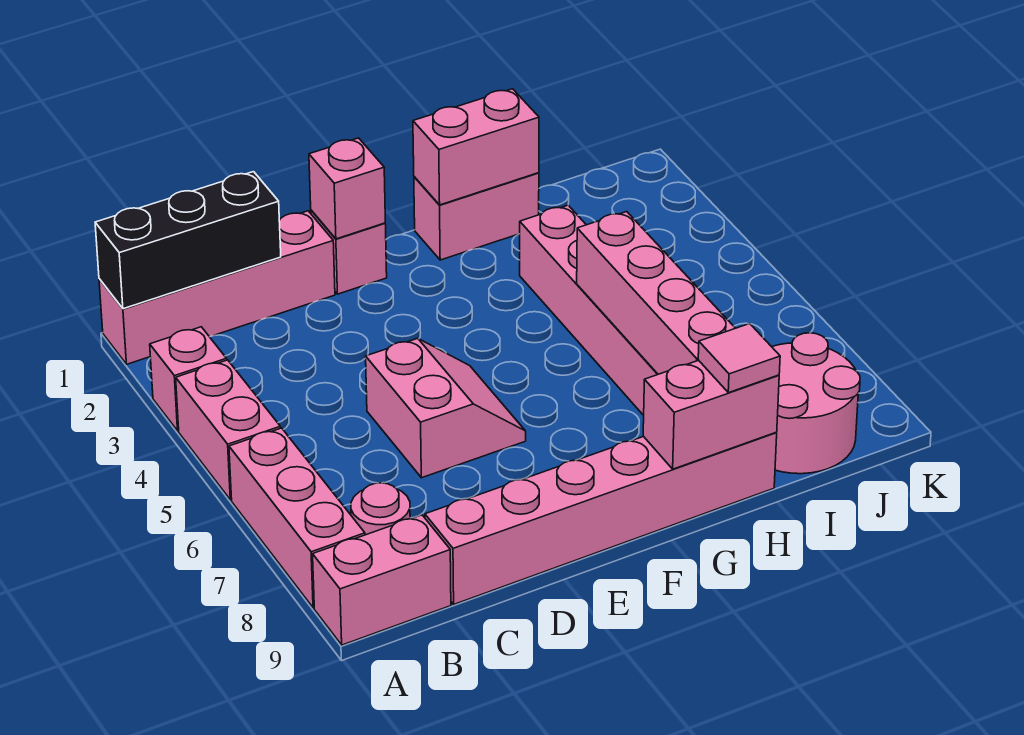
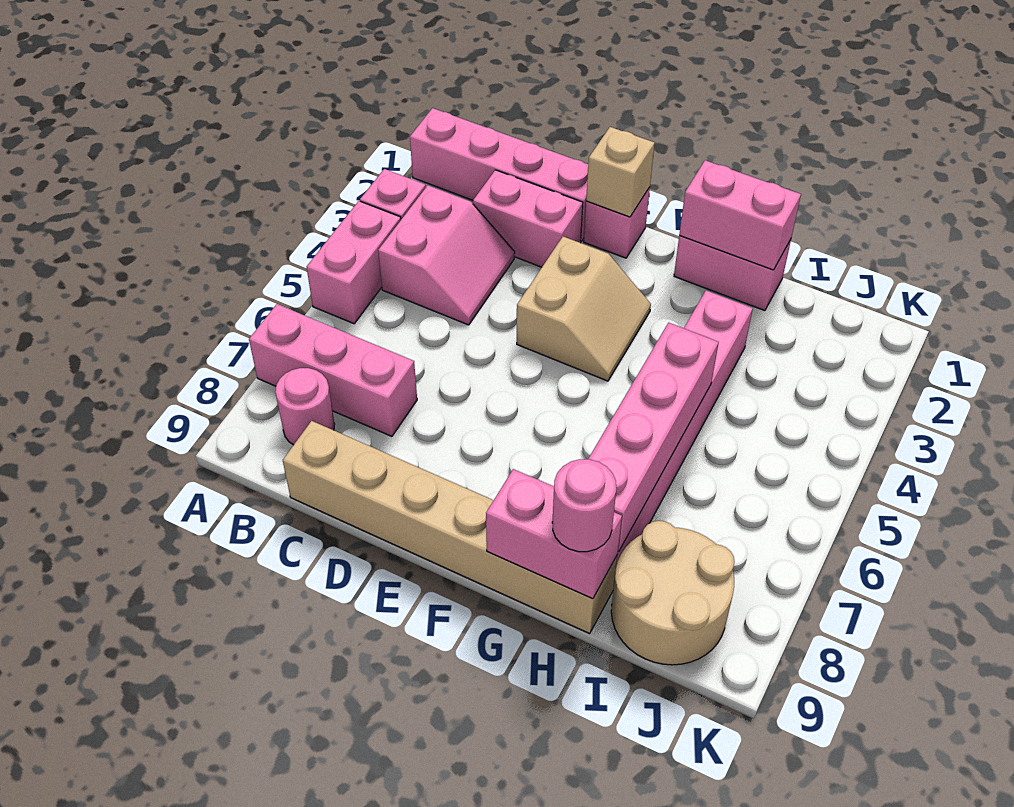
black brick A1:C1 level 2 -> none
pink brick A6:A8 level 1 -> pink brick A7:C7 level 1
pink brick A9:B9 level 1 -> pink brick C2:D2 level 1
pink brick C9:H9 level 1 -> tan brick C9:H9 level 1
pink slope D5:E6 level 1 top D -> pink slope B3:C4 level 1 top B
pink brick E1 level 2 -> tan brick E1 level 2
none -> tan slope E3:F4 level 1 top E
pink tile H9 level 3 -> pink round brick H9 level 3
pink round brick I8:J9 level 1 -> tan round brick I8:J9 level 1

